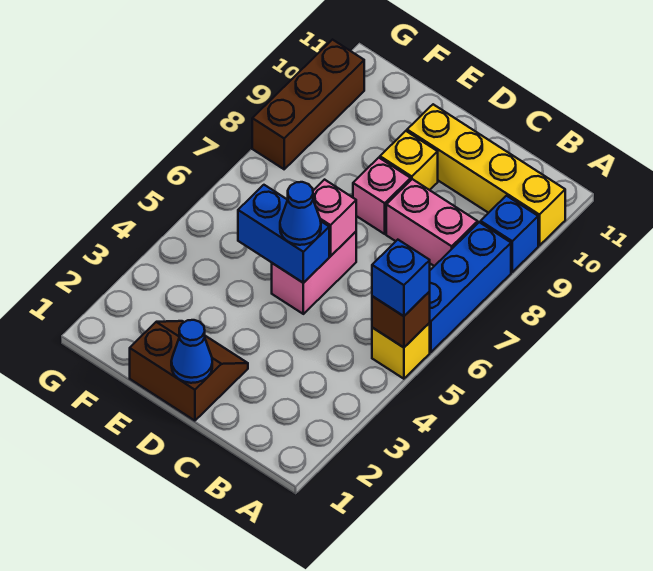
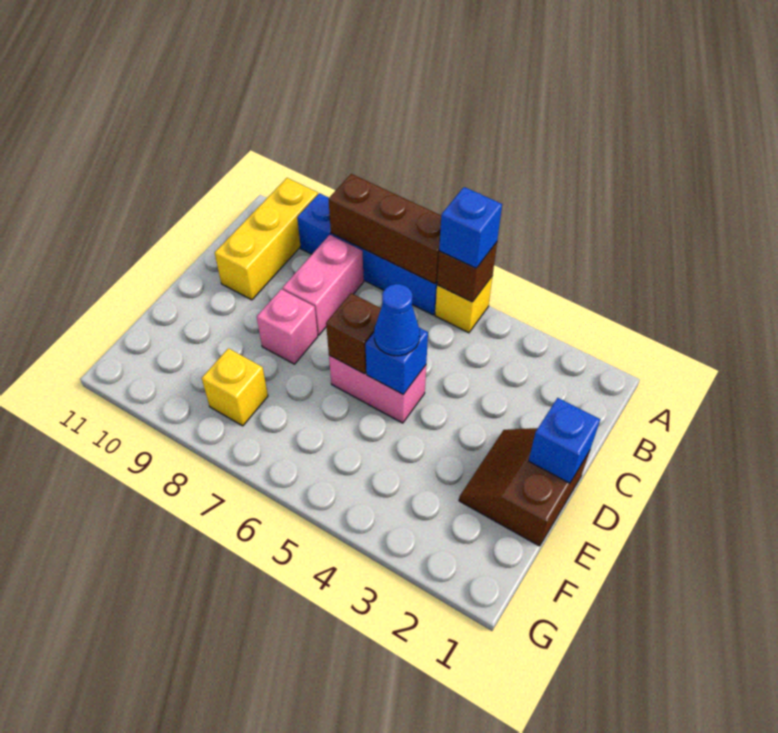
yellow brick A10:D10 level 1 -> yellow brick A10:C10 level 1
blue cone D1 level 2 -> blue brick D1 level 2
blue brick D5:E5 level 2 -> blue brick D5 level 2
pink brick D6 level 2 -> brown brick D6 level 2
yellow brick D9 level 1 -> yellow brick F8 level 1
brown brick G8:G10 level 1 -> brown brick A6:A8 level 2

